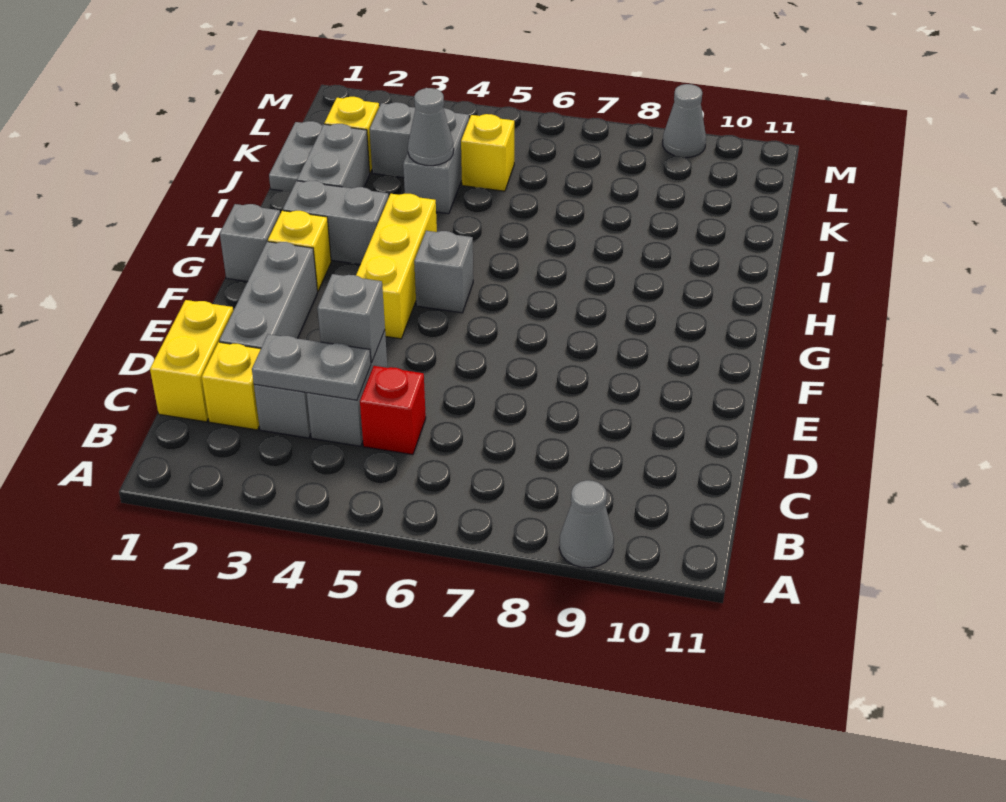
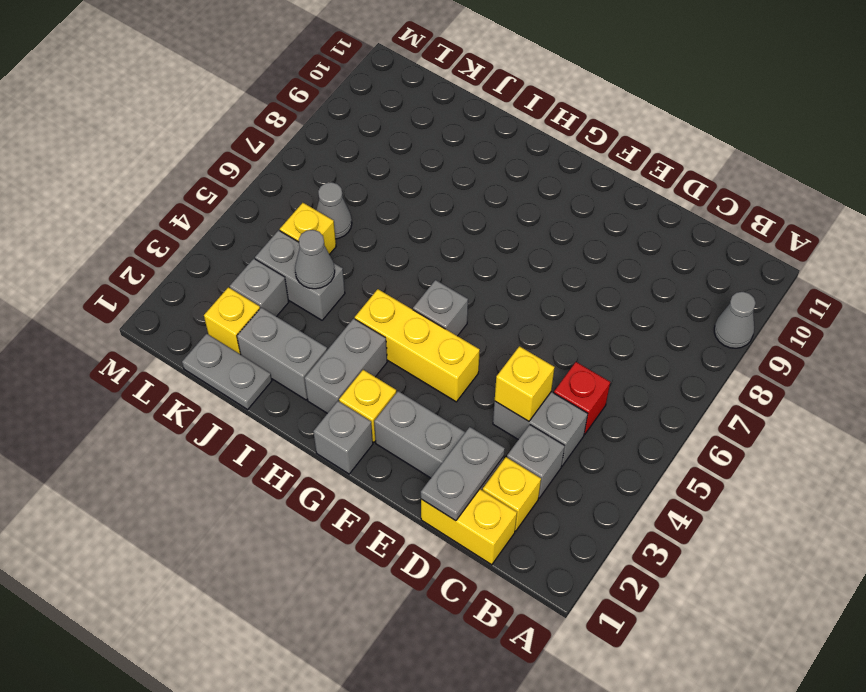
grey plate C3:C4 level 2 -> grey plate D1:D2 level 2
grey brick D4 level 2 -> yellow brick D4 level 2
grey cone M9 level 1 -> grey cone K6 level 1

